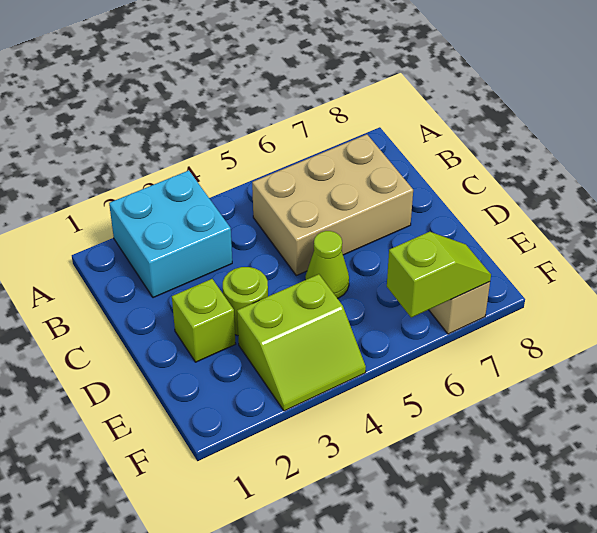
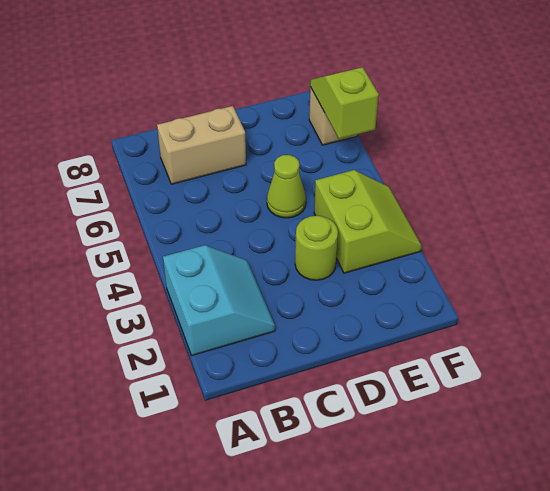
cyan brick A2:B3 level 1 -> cyan slope A2:B3 level 1 top A
tan brick B5:C7 level 1 -> tan brick B7:C7 level 1
lime brick D2 level 1 -> none

